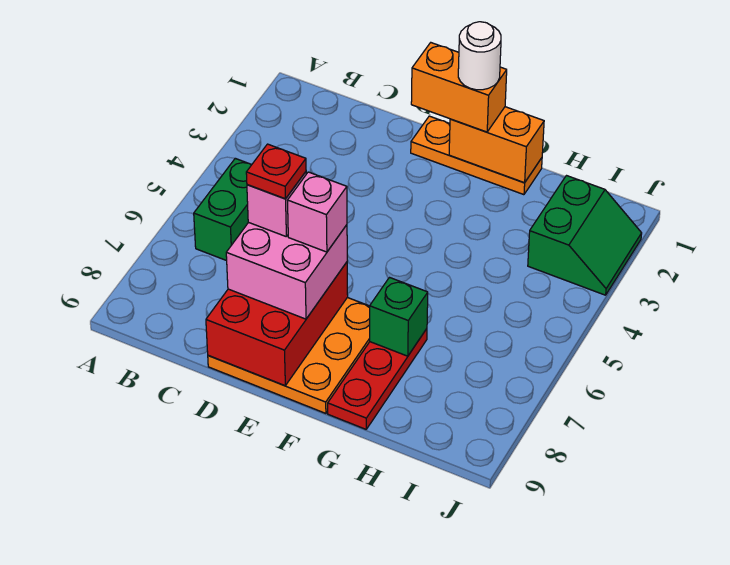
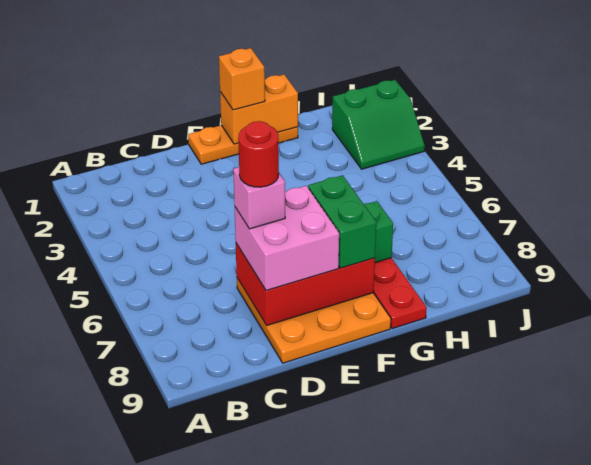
green brick B5:B6 level 1 -> green brick F7:F8 level 3
red brick D7:E9 level 2 -> red brick D7:F8 level 2
red plate D7 level 5 -> red round brick D7 level 5
orange brick E1:F1 level 3 -> orange brick F1 level 3
pink brick E7 level 4 -> none
white round brick F1 level 4 -> none
green slope I2:J3 level 1 top I -> green slope I2:J3 level 1 top 2

